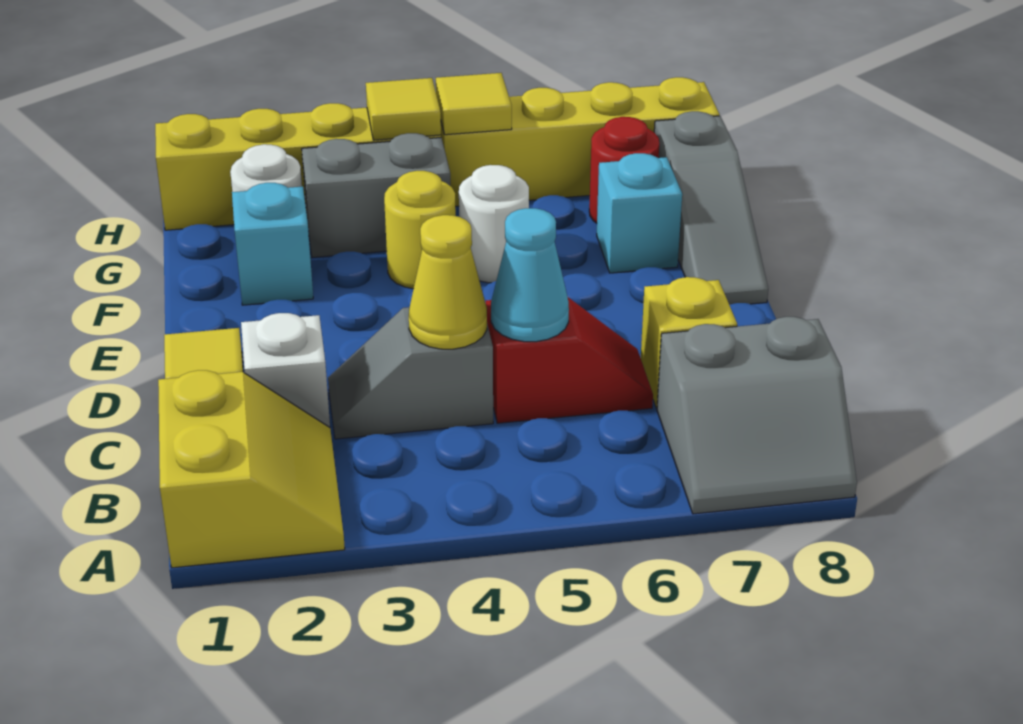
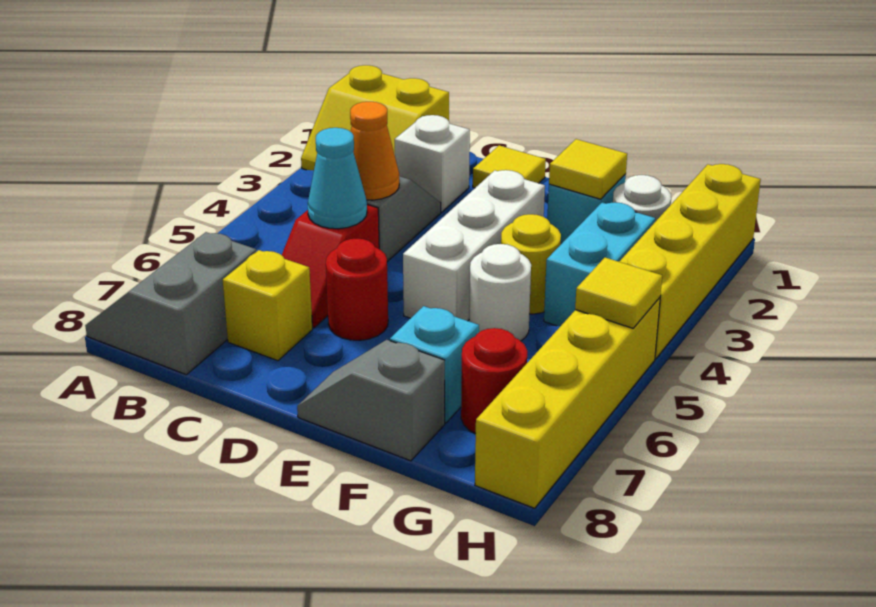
yellow cone C4 level 2 -> orange cone C4 level 2
none -> red round brick D6 level 1
none -> white brick E3:E5 level 1
grey slope E8:G8 level 1 top G -> grey slope E8:F8 level 1 top F
grey brick G3:G4 level 1 -> cyan brick G3:G4 level 1
yellow tile H4 level 2 -> yellow tile F2 level 2

